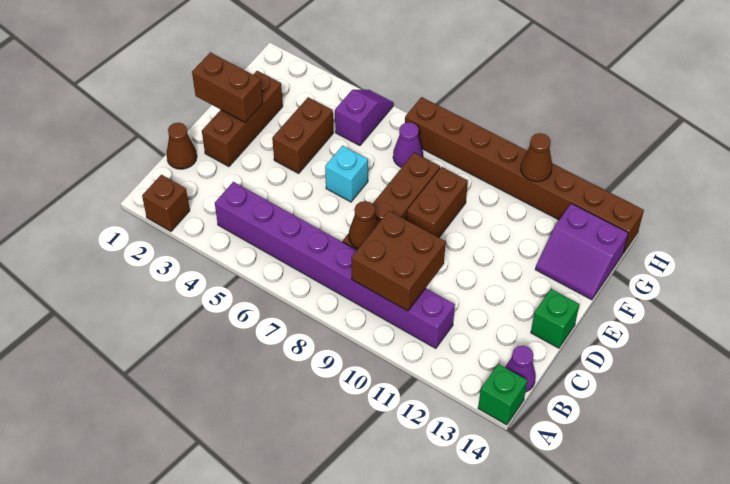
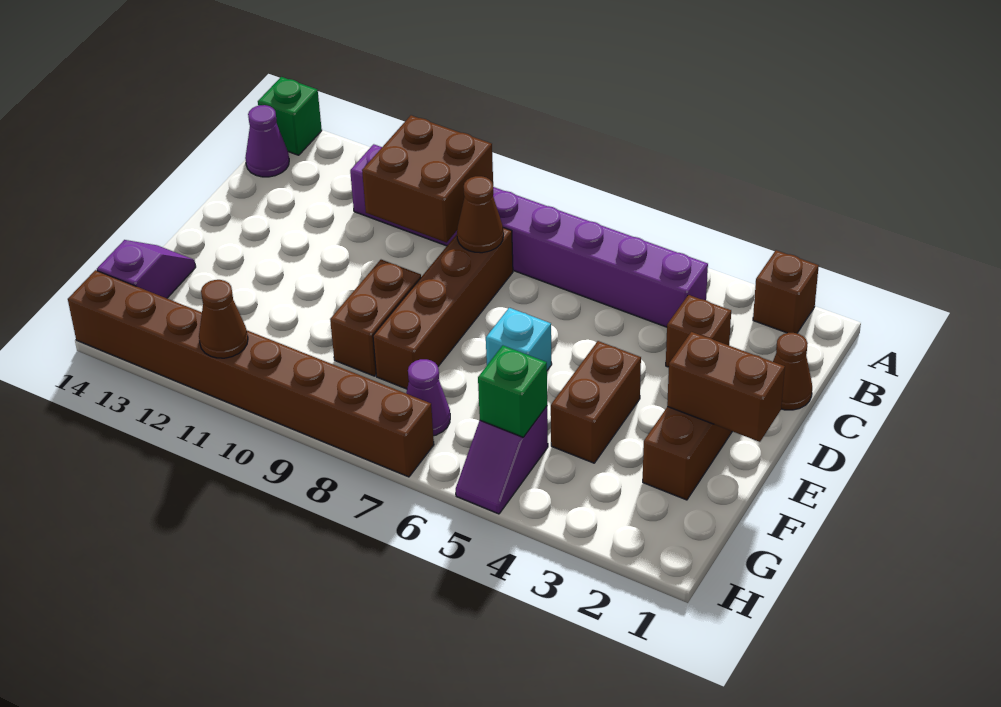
none -> brown brick C3 level 1
green brick D14 level 1 -> green brick G5 level 2
purple slope F13:G14 level 1 top G -> purple slope F14:G14 level 1 top G

